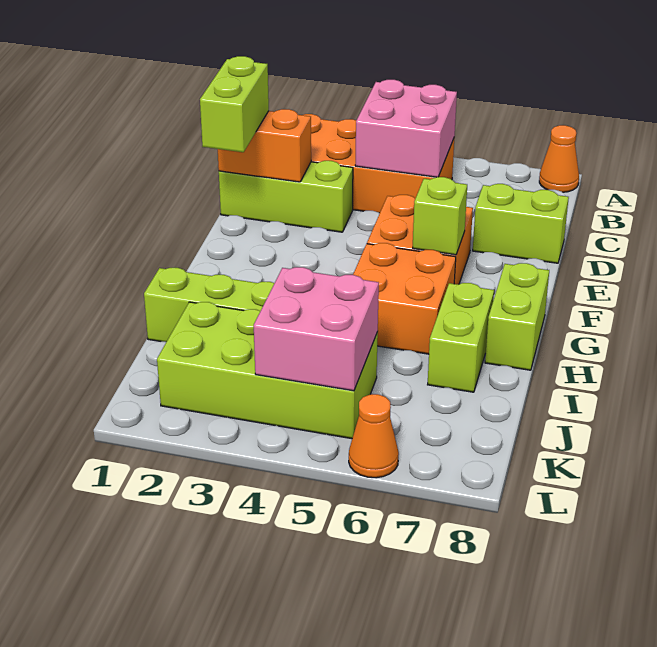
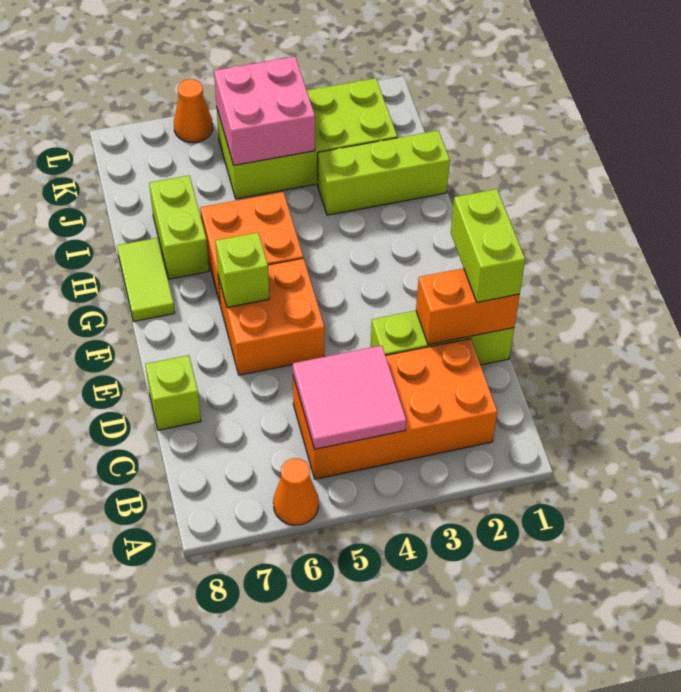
orange cone A8 level 1 -> orange cone A6 level 1
pink brick B4:C5 level 2 -> pink tile B4:C5 level 2
lime brick D7:D8 level 1 -> lime brick D8 level 1
lime brick G8:H8 level 1 -> lime tile G8:H8 level 1

